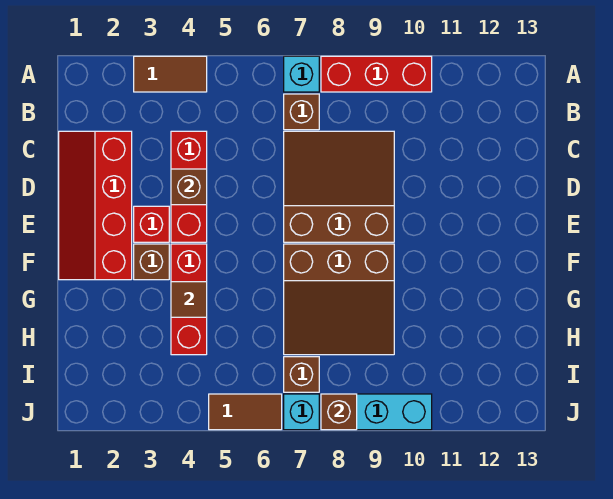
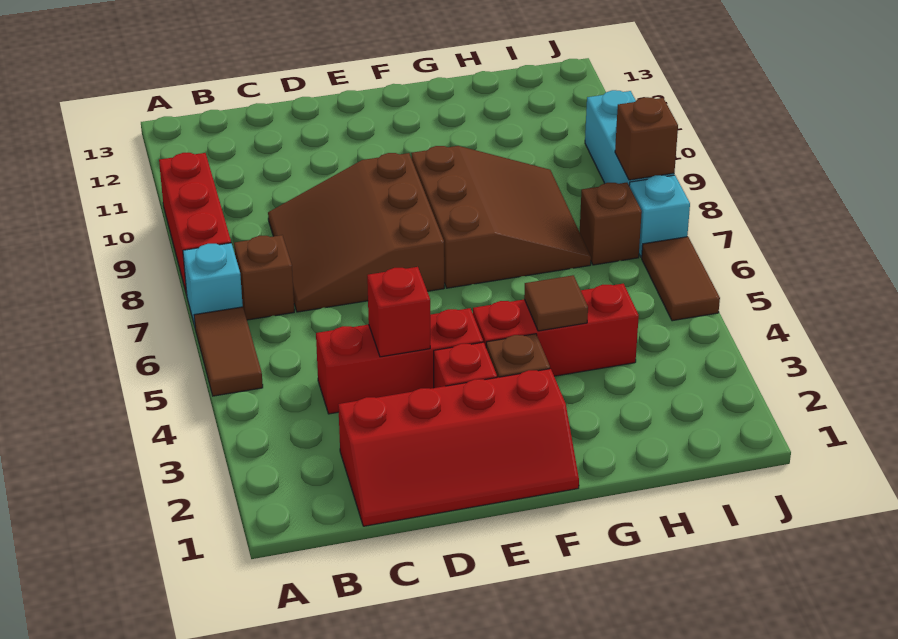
brown tile A3:A4 level 1 -> brown tile A5:A6 level 1
brown brick D4 level 2 -> red brick D4 level 2

